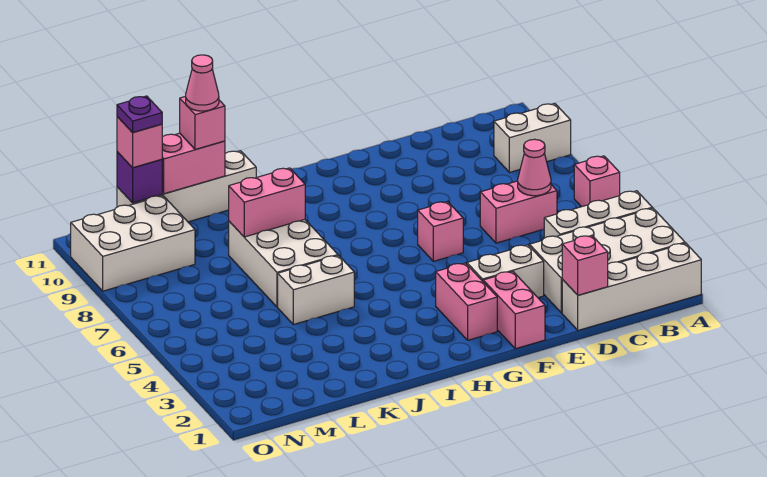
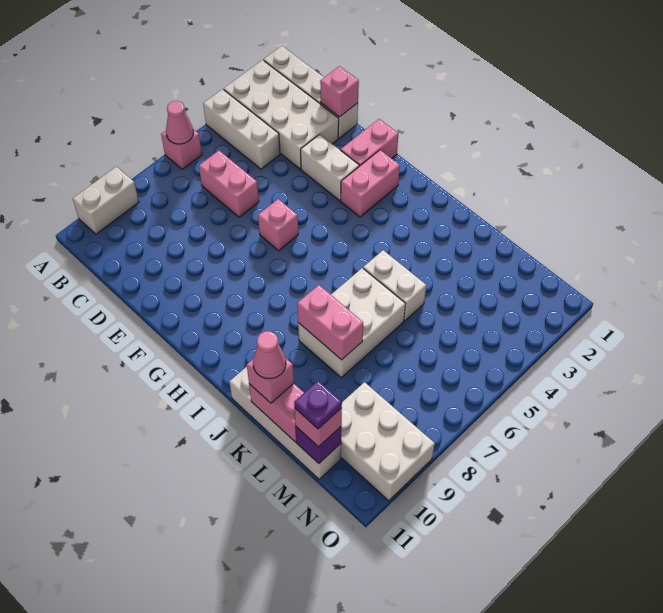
white brick A9:B9 level 1 -> white brick A9:A10 level 1
pink cone C6 level 2 -> pink cone A6 level 2

